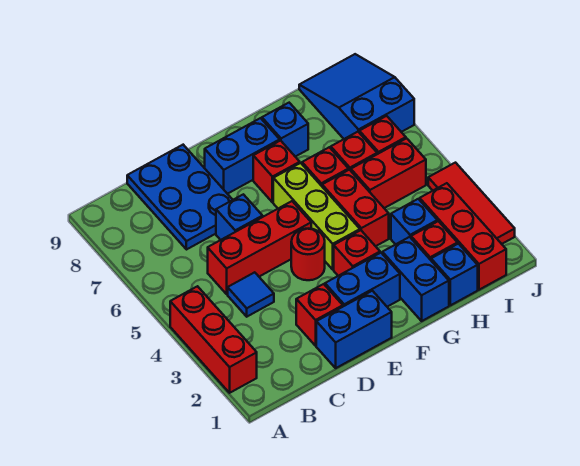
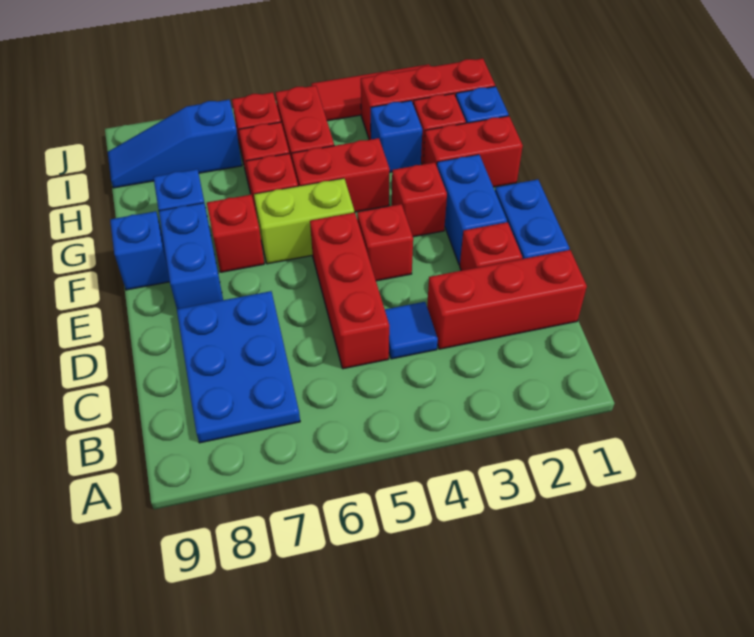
red brick A2:A4 level 1 -> red brick C1:C3 level 1
blue plate C7:D9 level 1 -> blue plate B7:D8 level 1
blue brick D6 level 1 -> blue brick F9 level 1
red round brick E4 level 1 -> red brick E4 level 1
lime brick F4:F6 level 1 -> lime brick F5:F6 level 1
blue brick G1:G2 level 1 -> red brick G1:G2 level 1
blue slope I7:J9 level 1 top 7 -> blue slope I7:I9 level 1 top 7

